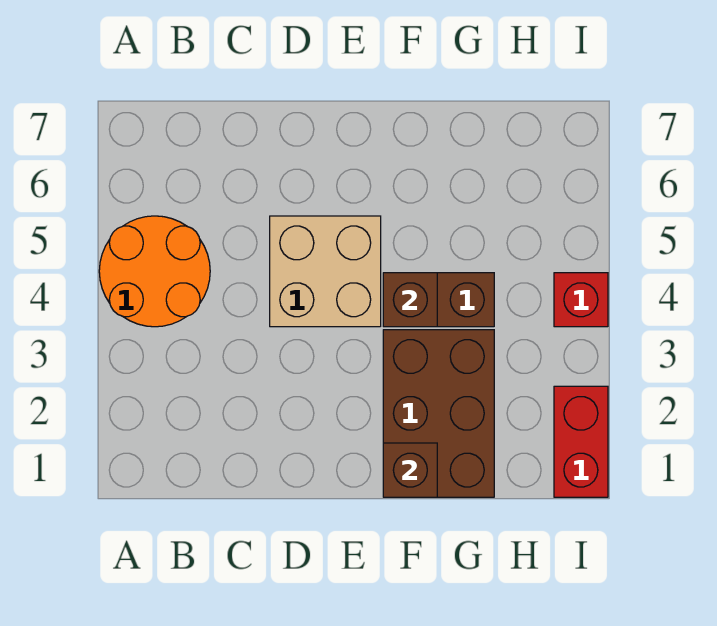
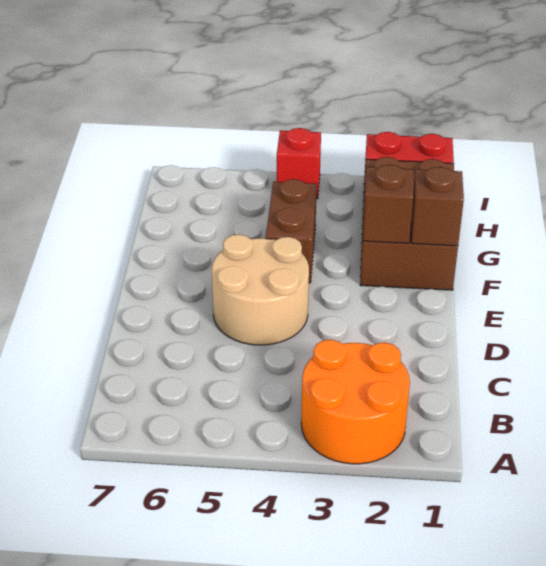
orange round brick A4:B5 level 1 -> orange round brick A2:B3 level 1
tan brick D4:E5 level 1 -> tan round brick D4:E5 level 1
brown brick F1:G3 level 1 -> brown brick F1:H2 level 1
brown brick F4 level 2 -> brown brick F2 level 2

